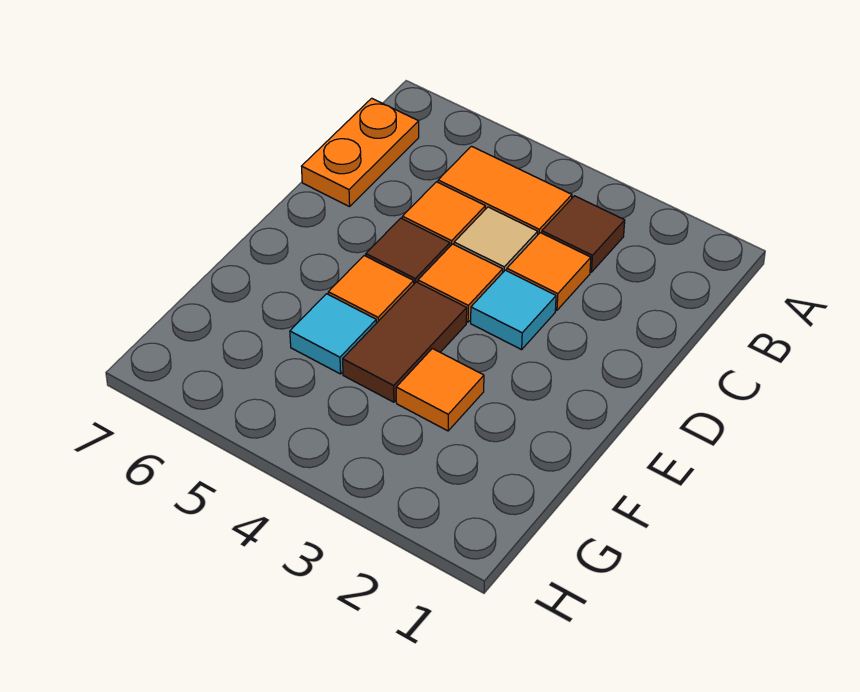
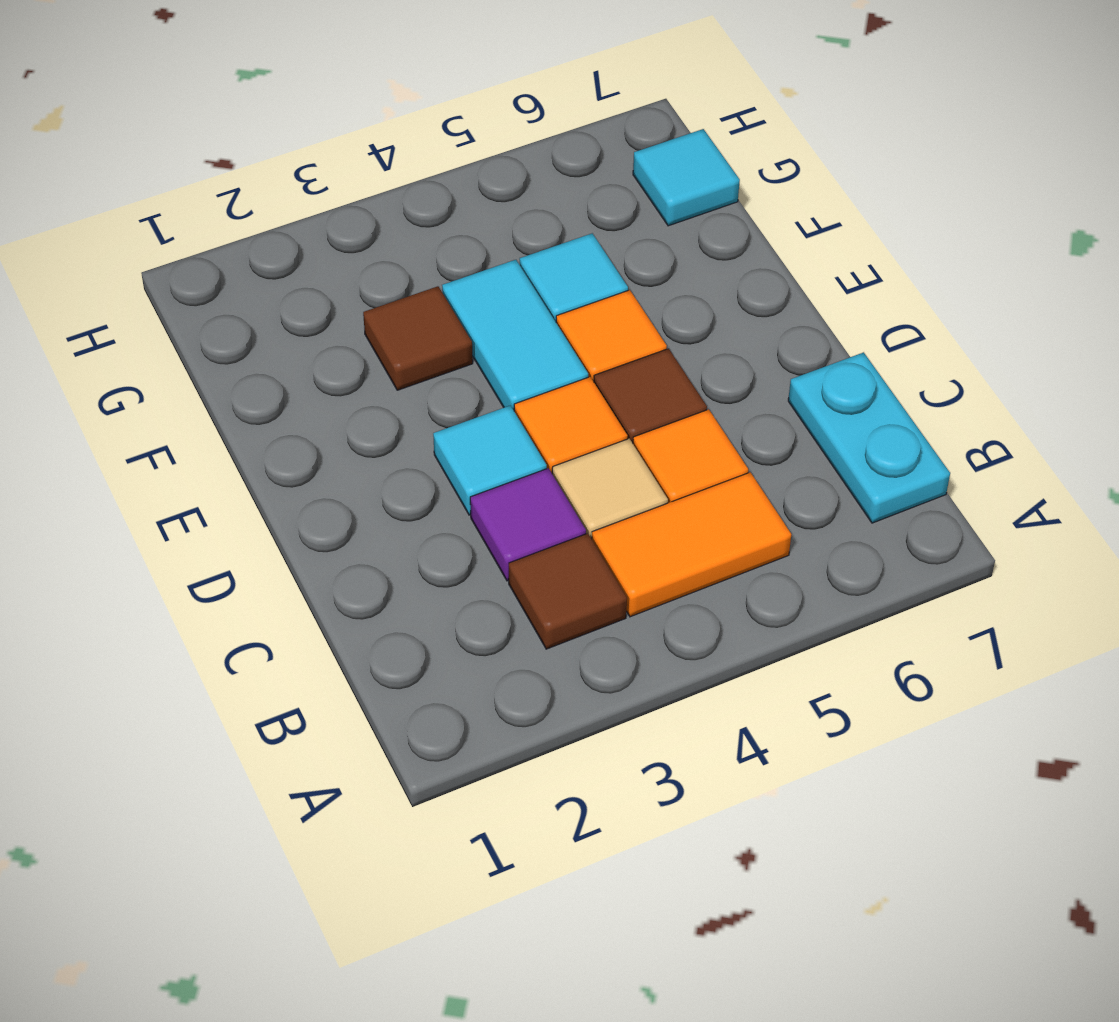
orange plate B7:C7 level 1 -> cyan plate B7:C7 level 1
orange tile C3 level 1 -> purple tile C3 level 1
brown tile E4:F4 level 1 -> cyan tile E4:F4 level 1
orange tile F3 level 1 -> brown tile F3 level 1
none -> cyan tile G7 level 1

